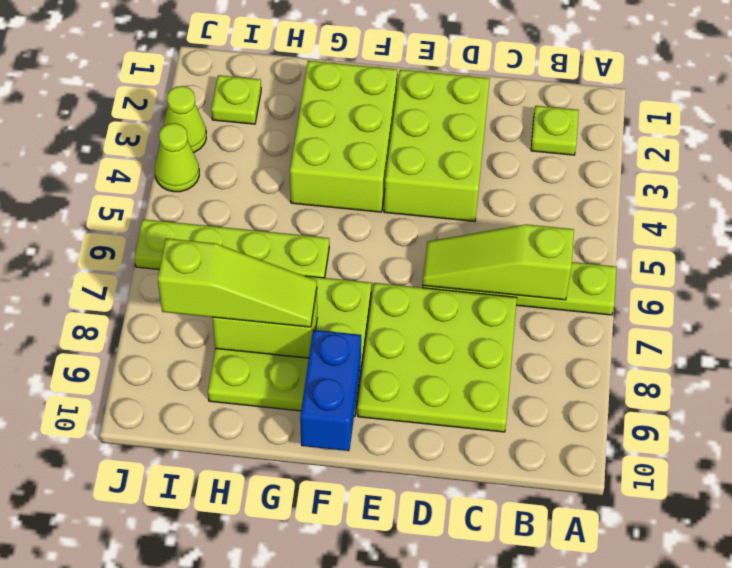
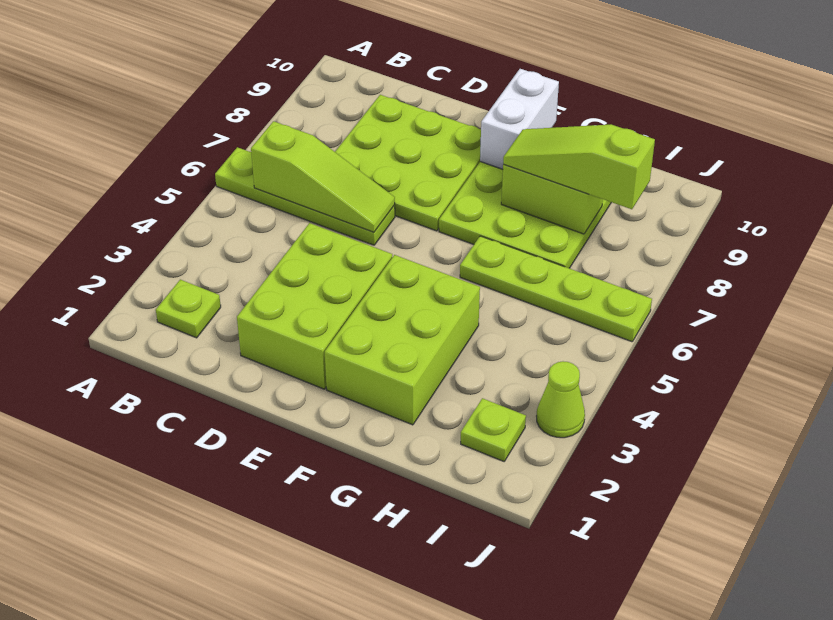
blue brick F9:F10 level 2 -> white brick F9:F10 level 2
lime cone J4 level 1 -> none

